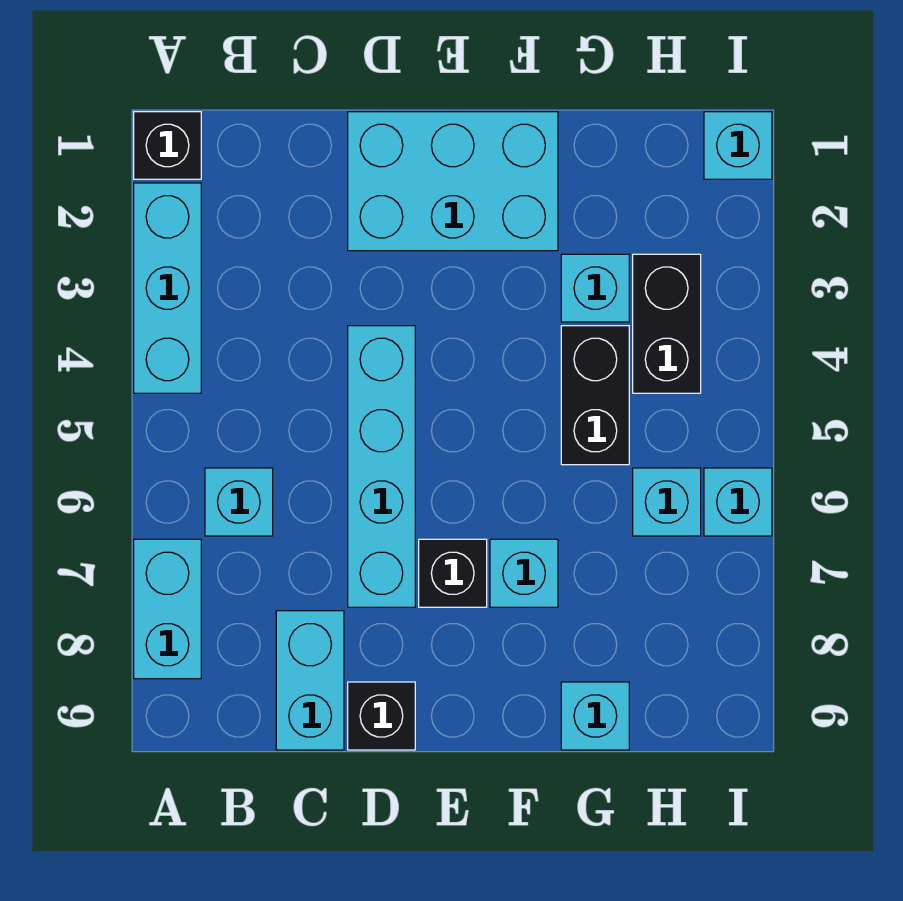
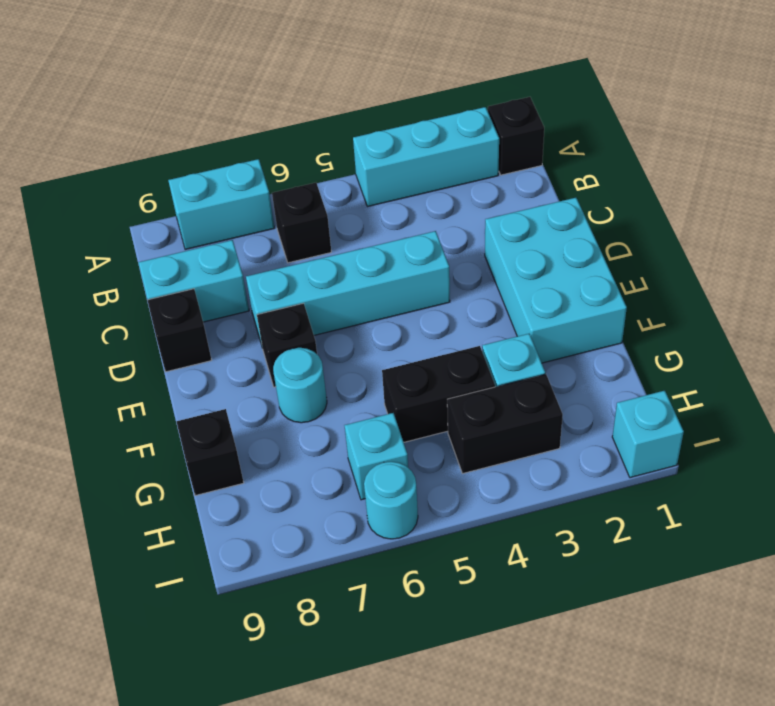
cyan brick B6 level 1 -> black brick B6 level 1
cyan brick F7 level 1 -> cyan round brick F7 level 1
cyan brick G9 level 1 -> black brick G9 level 1
cyan brick I6 level 1 -> cyan round brick I6 level 1

